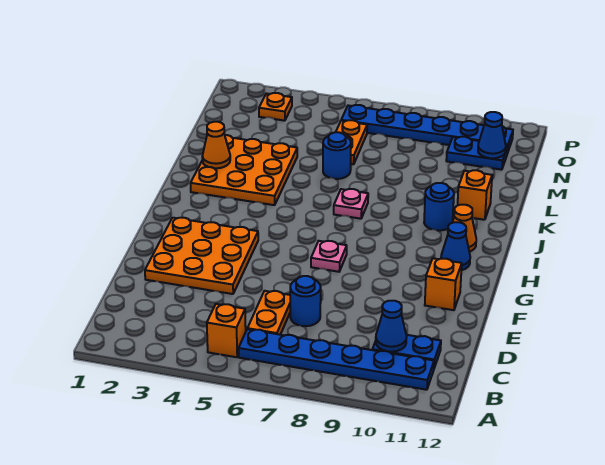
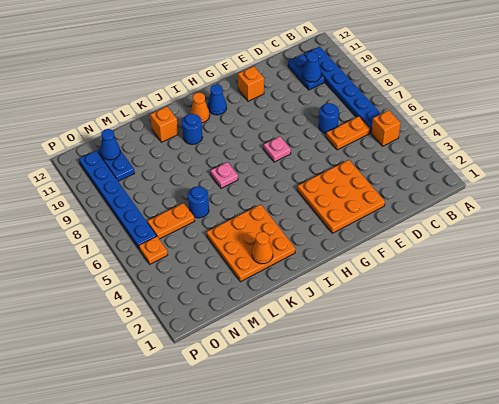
orange plate O3 level 1 -> orange plate O5 level 1

